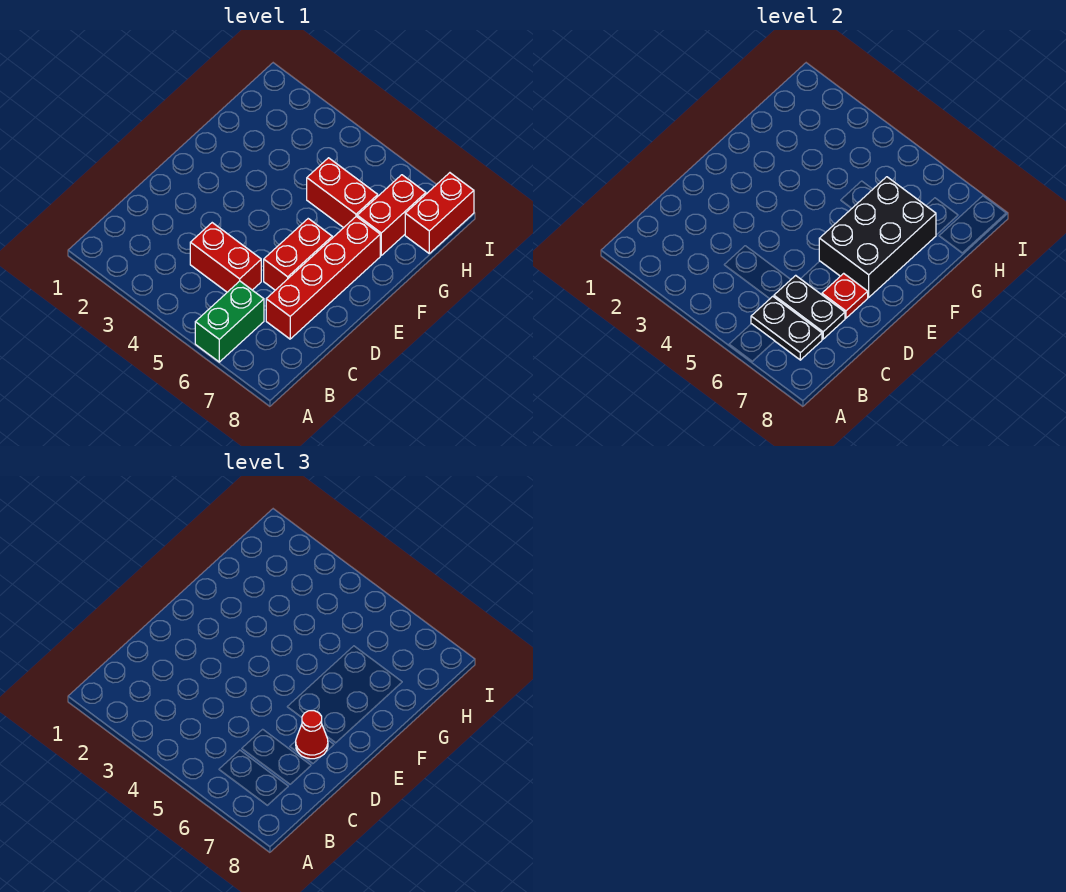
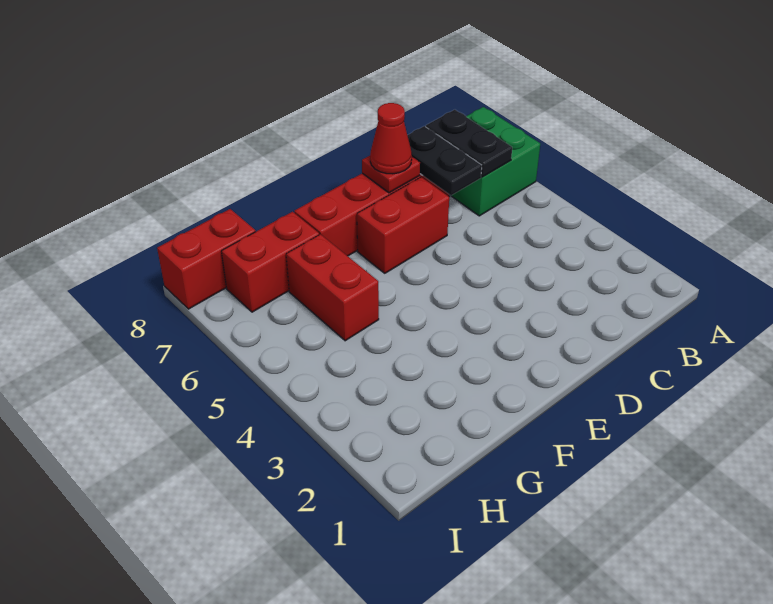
green brick A6:B6 level 1 -> green brick A6:B7 level 1
red brick C4:C5 level 1 -> none
black brick E6:G7 level 2 -> none

